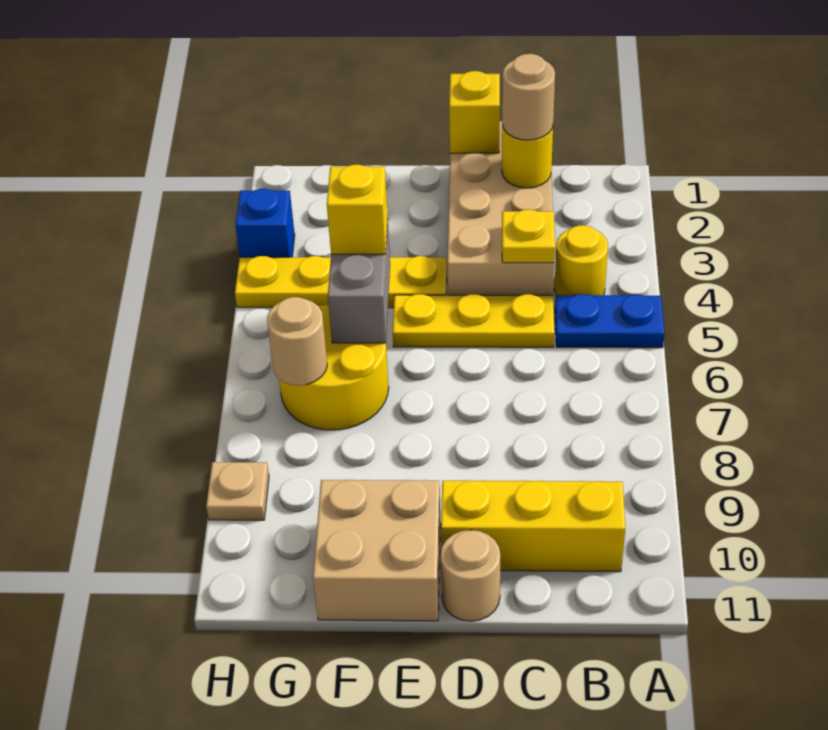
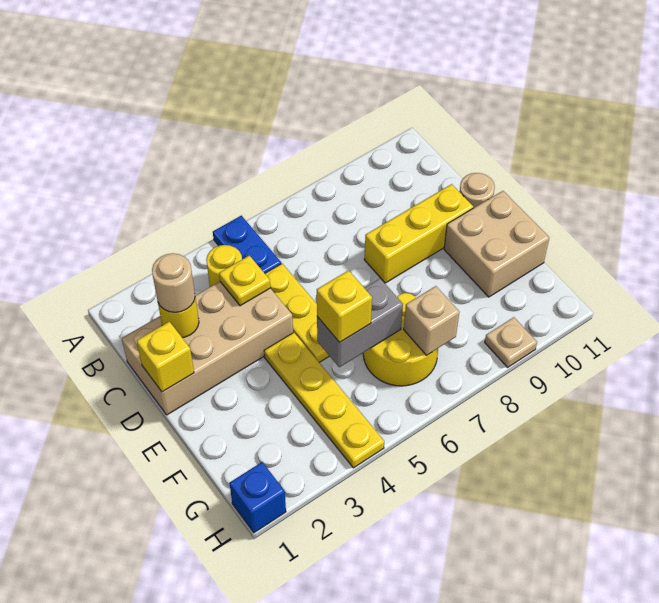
yellow brick B10:D10 level 1 -> yellow brick D8:D10 level 1
tan round brick G7 level 2 -> tan brick G7 level 2
blue brick H3 level 1 -> blue brick H1 level 1

